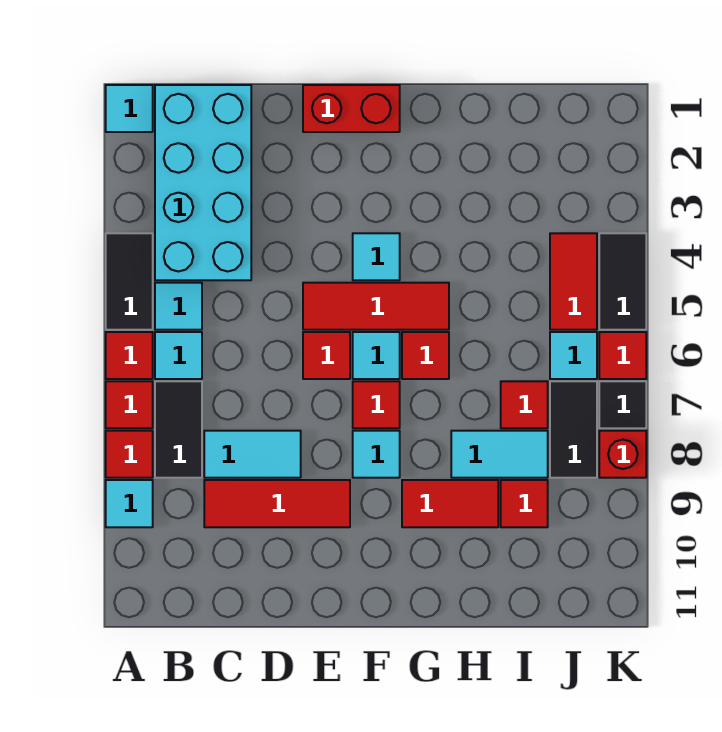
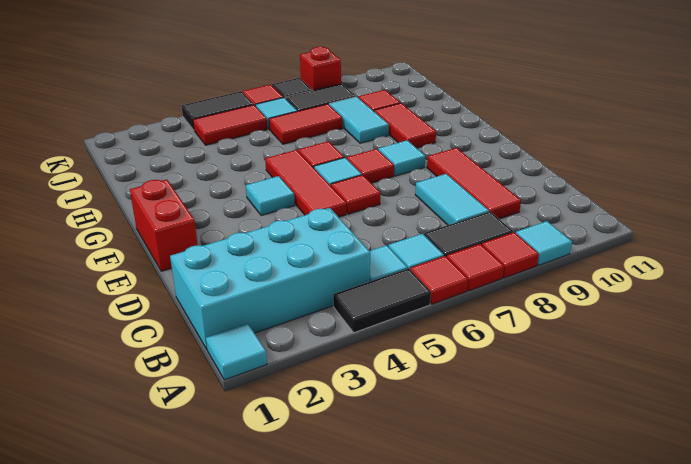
red tile I7 level 1 -> red tile I6:I7 level 1

